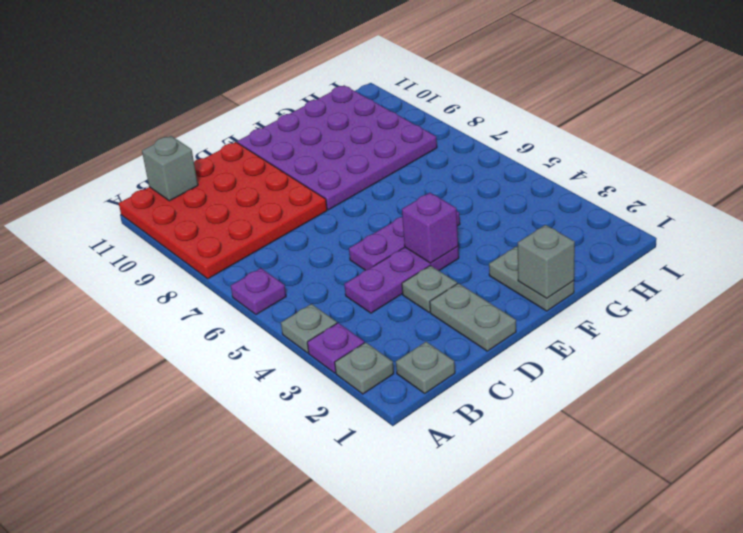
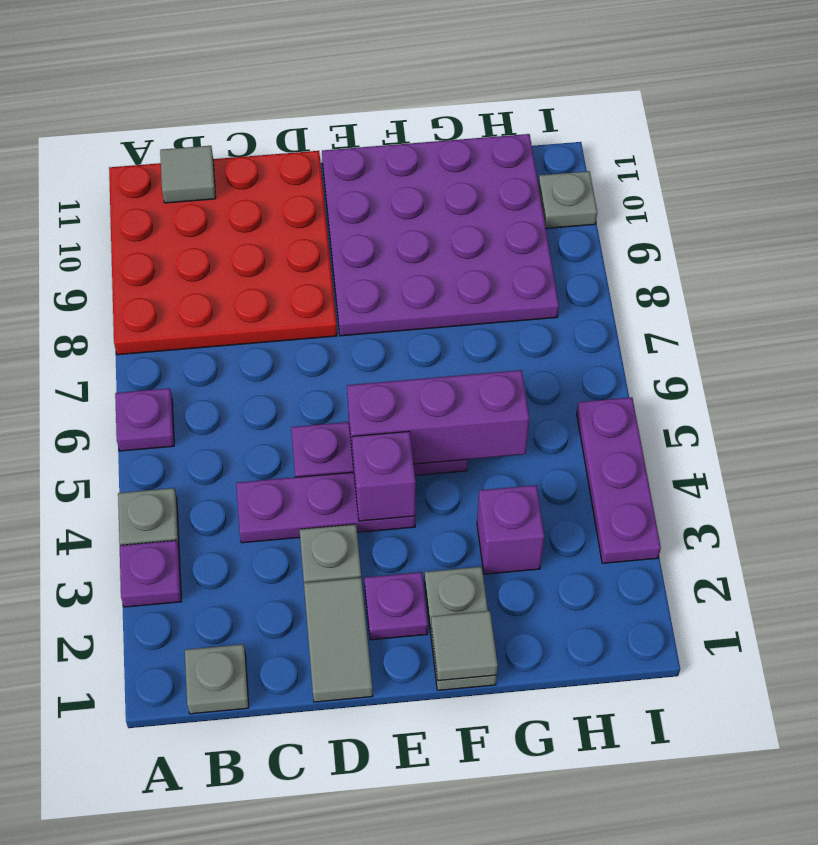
grey plate A2 level 1 -> grey plate I10 level 1
grey brick B11 level 2 -> grey tile B11 level 2
grey plate D1:D2 level 1 -> grey tile D1:D2 level 1
none -> purple plate E2 level 1
none -> purple brick E5:G5 level 2
grey brick F1 level 2 -> grey tile F1 level 2
none -> purple brick G3 level 1
none -> purple plate I3:I5 level 1

